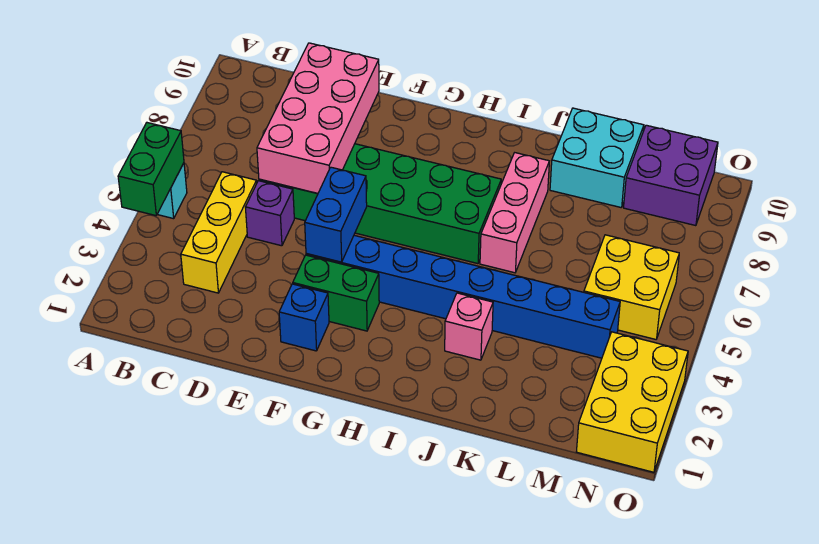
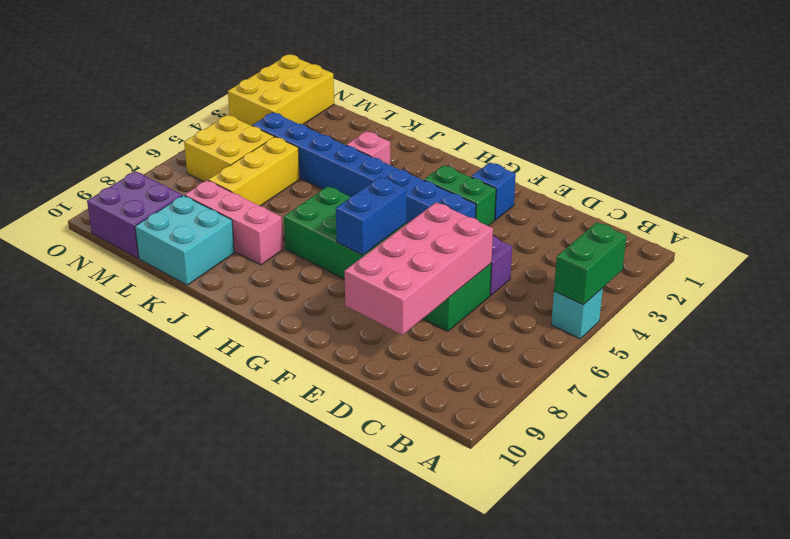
yellow brick C3:C5 level 1 -> yellow brick L5:L7 level 1
blue brick F4:F5 level 2 -> blue brick G6:G7 level 2
pink brick J6:J8 level 1 -> pink brick J8:L8 level 1

